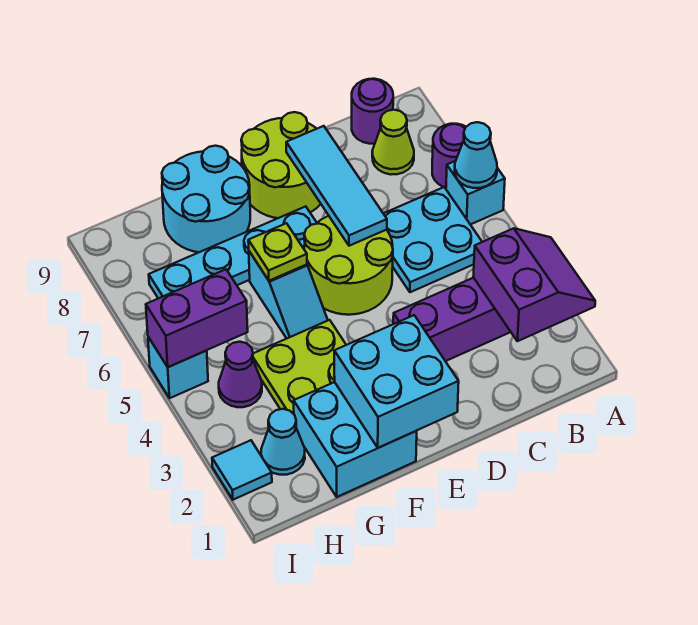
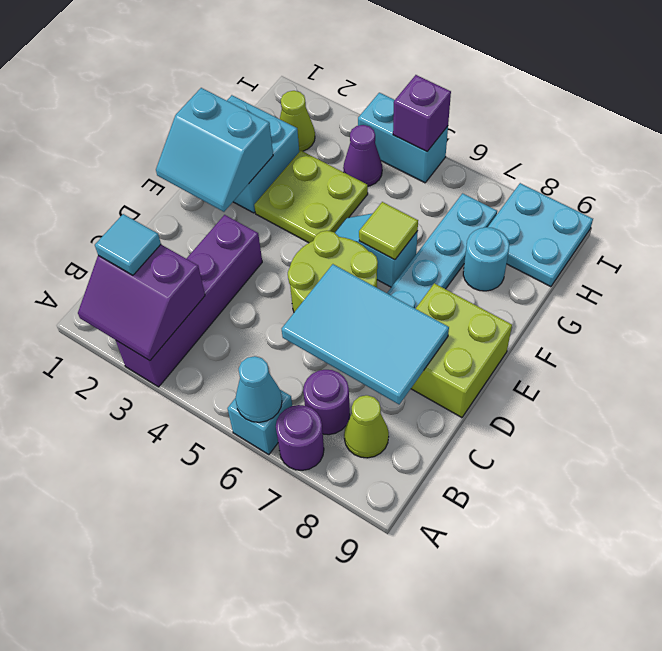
cyan plate B5:C6 level 1 -> cyan plate H8:I9 level 1
purple round brick B9 level 1 -> purple round brick B7 level 1
cyan tile D6:D8 level 2 -> cyan tile C6:D8 level 2
lime round brick D8:E9 level 1 -> lime brick D8:E9 level 1
cyan brick E1:F2 level 2 -> cyan slope E1:F2 level 2 top F
lime plate F6 level 2 -> lime tile F6 level 2
cyan round brick F8:G9 level 1 -> cyan round brick G8 level 1
cyan cone H2 level 1 -> lime cone H2 level 1
purple brick H5:I5 level 2 -> purple brick I5 level 2
cyan tile I2 level 1 -> cyan tile B2 level 3
cyan brick I5 level 1 -> cyan brick I4:I5 level 1

